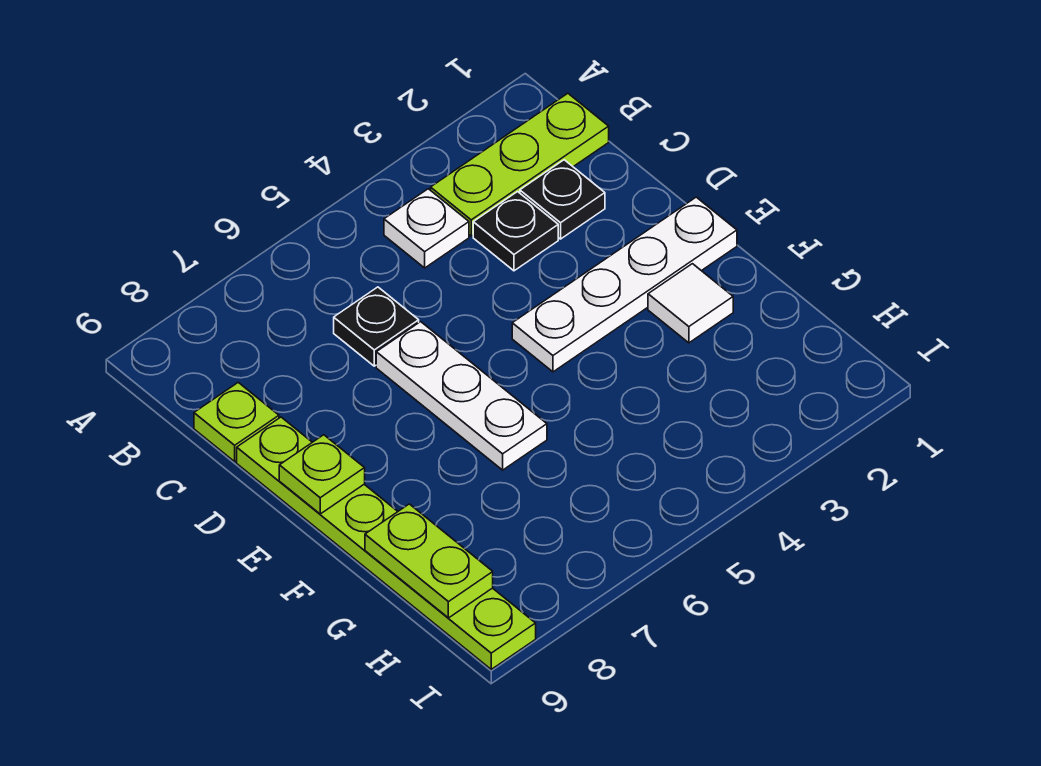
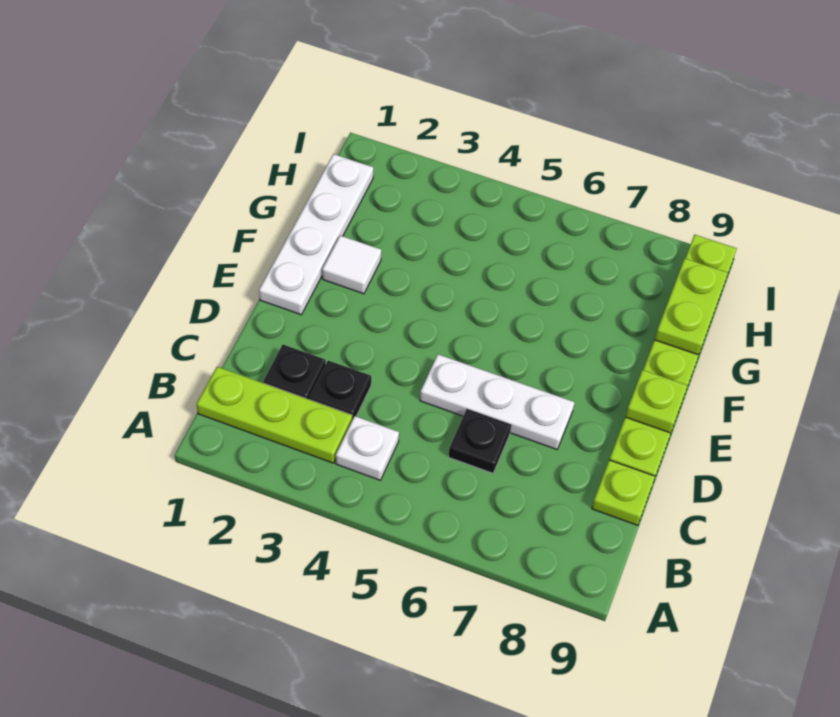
white plate D6:F6 level 1 -> white plate D5:D7 level 1
white plate E1:E4 level 1 -> white plate E1:H1 level 1

